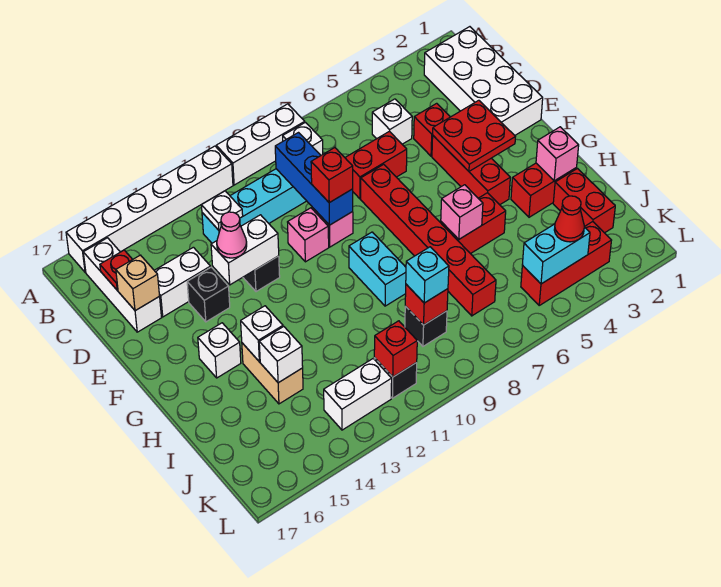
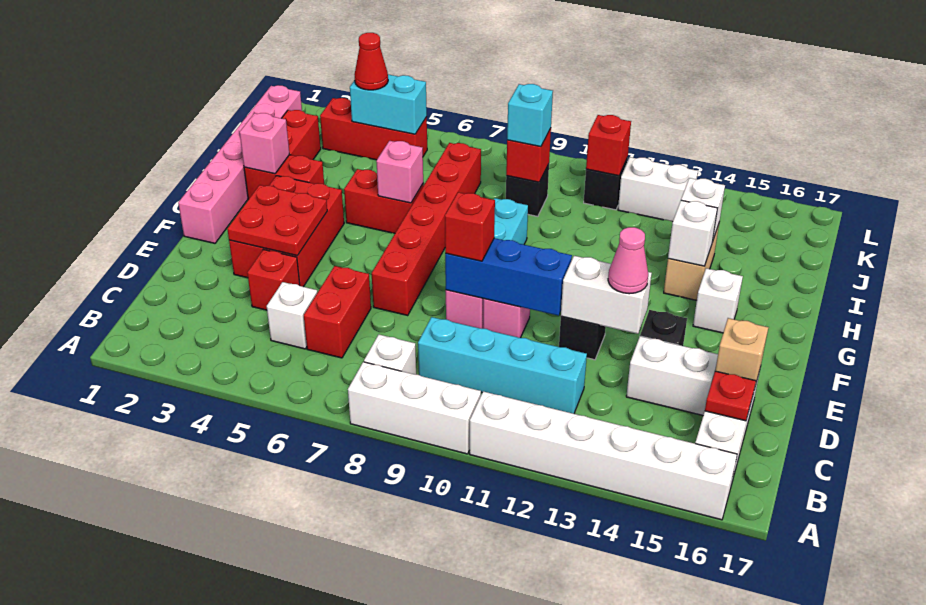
white brick B1:E2 level 1 -> none
blue brick C9:E9 level 2 -> blue brick E9:E11 level 2
white plate C12 level 2 -> none
red brick D6:D7 level 1 -> red brick C6:D6 level 1
red brick E4:G4 level 1 -> red brick E3:G4 level 1
none -> pink brick F1:K1 level 1

